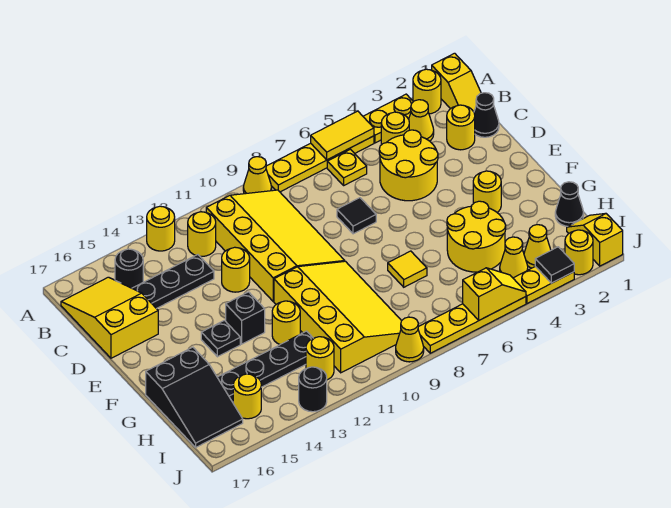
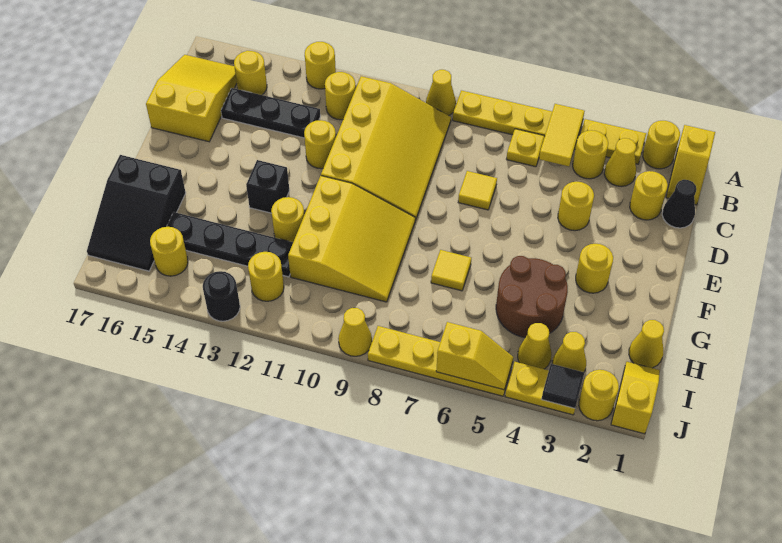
yellow tile A5:A6 level 2 -> yellow tile A5:B5 level 2
black round brick B15 level 1 -> yellow round brick B15 level 1
yellow round brick C4:D5 level 1 -> yellow round brick D4 level 1
black tile D7 level 1 -> yellow tile D7 level 1
yellow slope F9:I11 level 1 top 11 -> yellow slope F9:H11 level 1 top 11
black plate F14 level 1 -> none
yellow round brick G4:H5 level 1 -> brown round brick G4:H5 level 1
black cone H1 level 1 -> yellow cone H1 level 1

